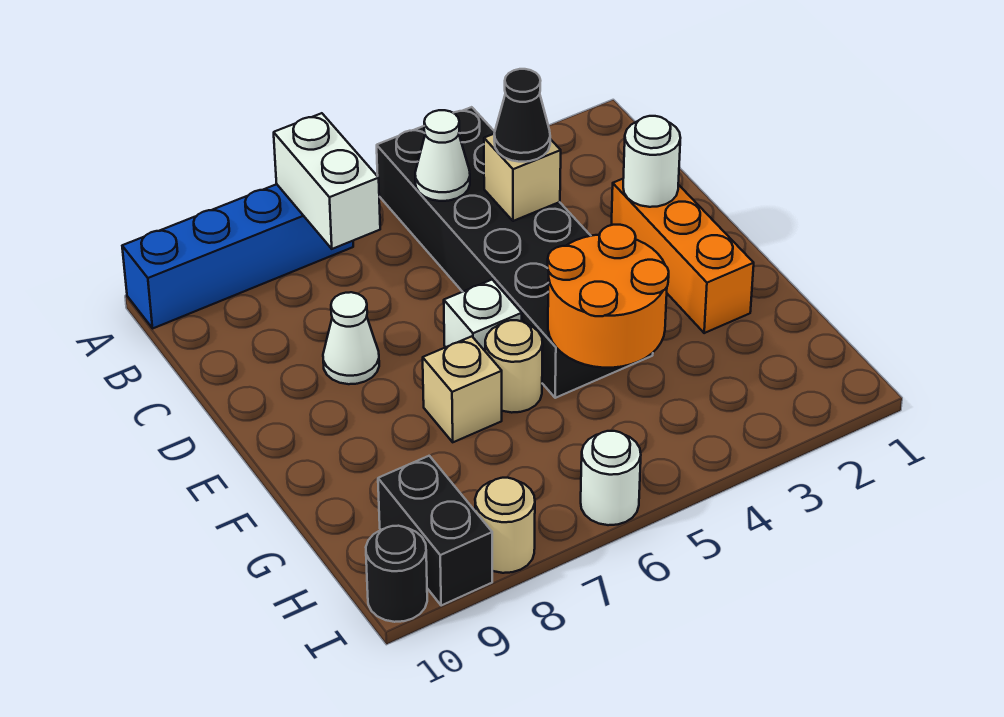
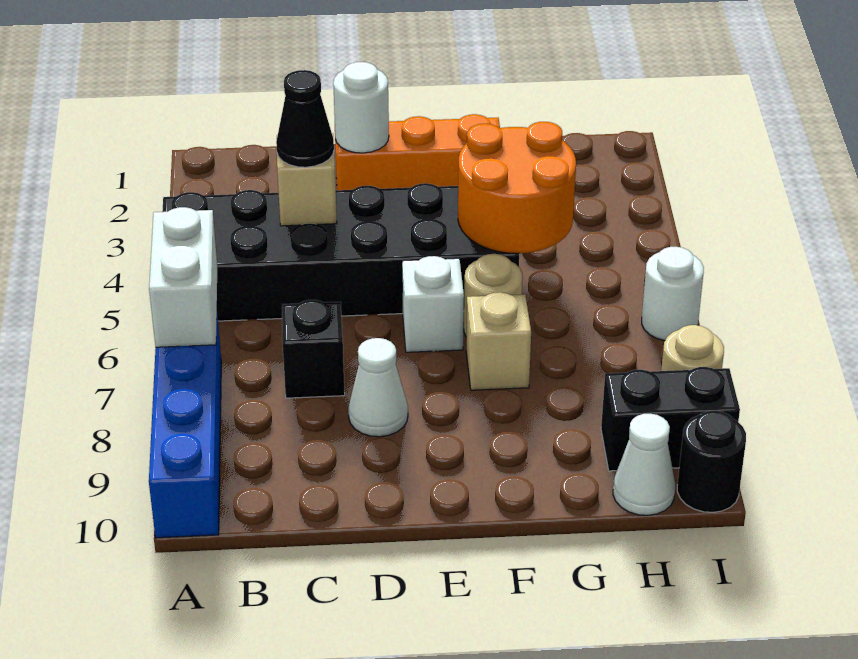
white brick A7:B7 level 2 -> white brick A6:A7 level 2
white cone B5 level 2 -> white cone H10 level 1
none -> black brick C7 level 1

